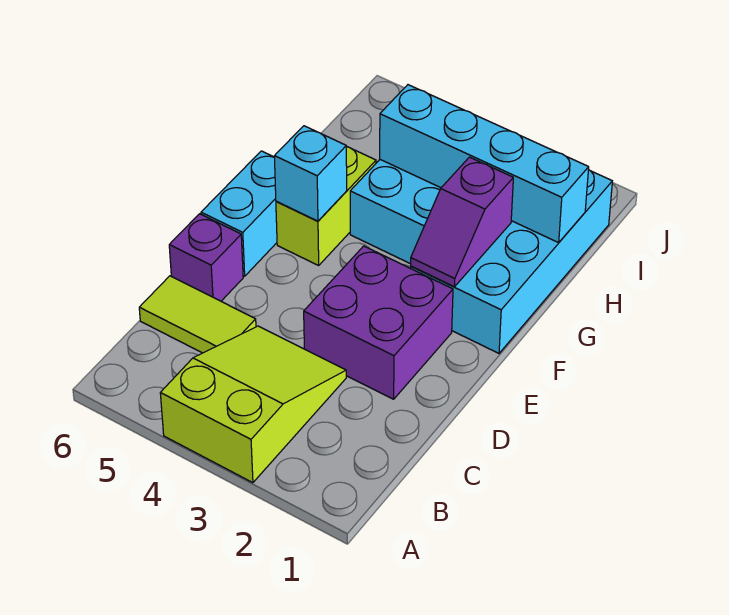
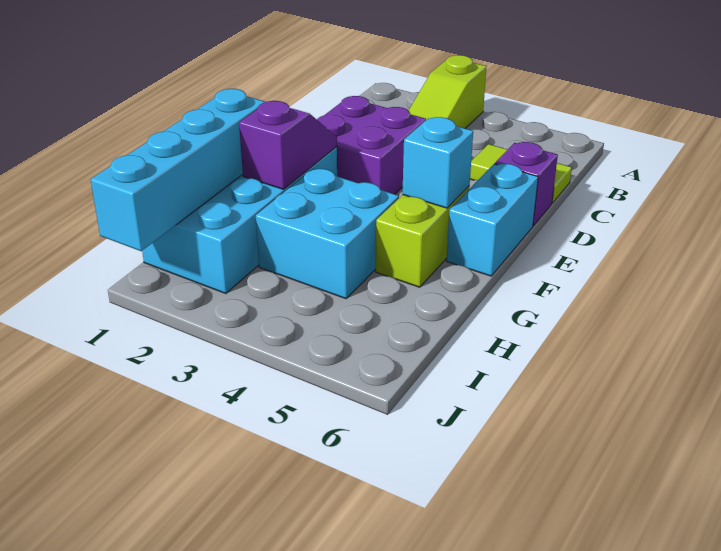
lime slope A3:C4 level 1 top A -> lime slope A3:C3 level 1 top A
cyan brick H1:H4 level 2 -> cyan brick G1:J1 level 2

